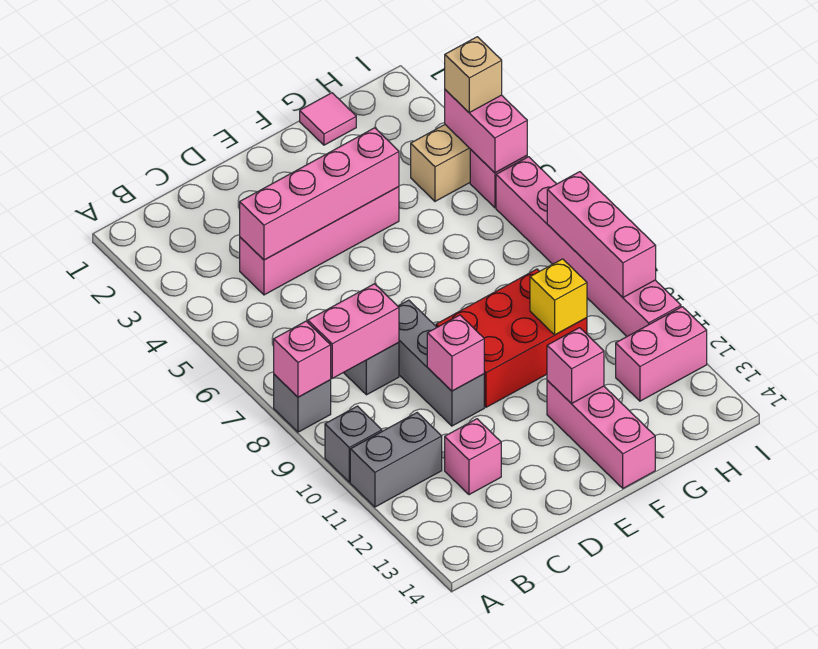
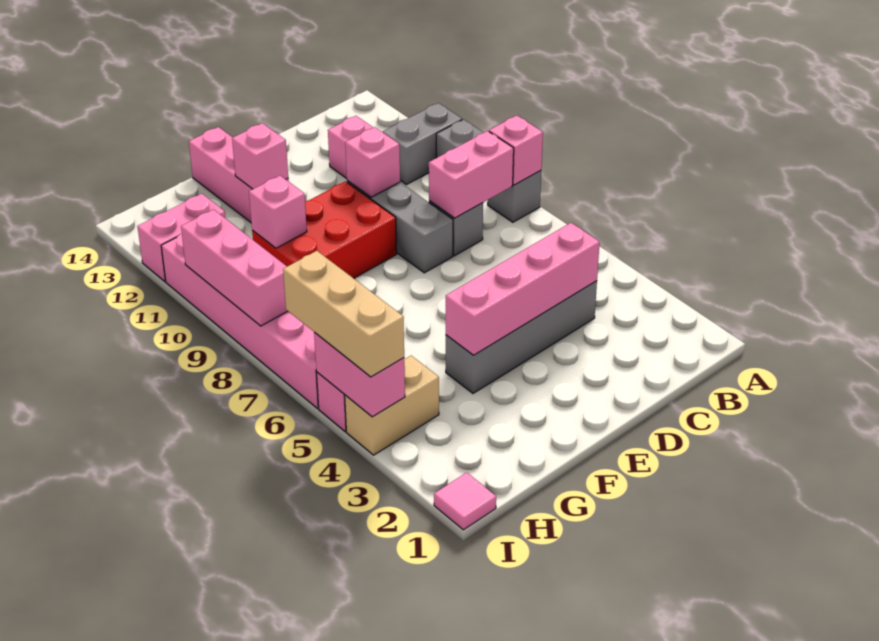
pink brick C4:F4 level 1 -> grey brick C4:F4 level 1
pink tile G1 level 1 -> pink tile I1 level 1
yellow brick G10 level 2 -> pink brick G10 level 2
tan brick I4 level 3 -> tan brick I4:I6 level 3

